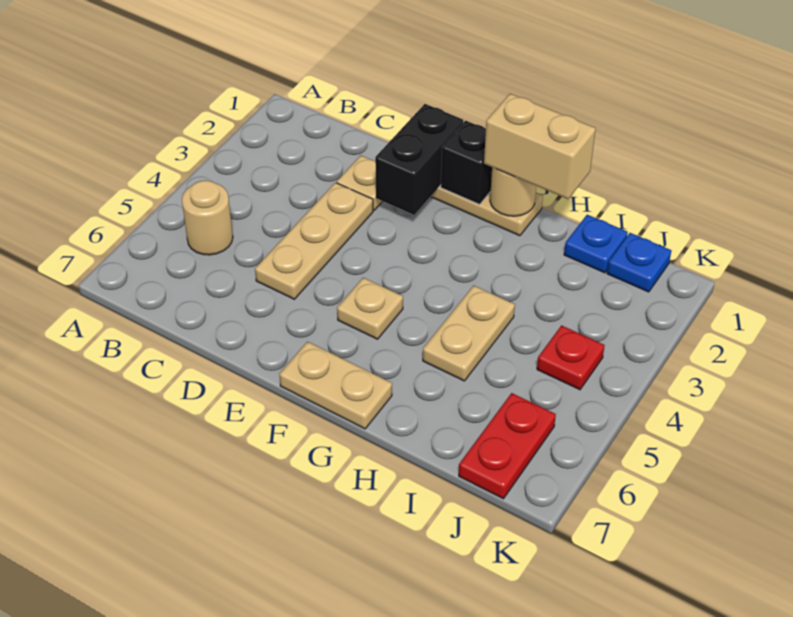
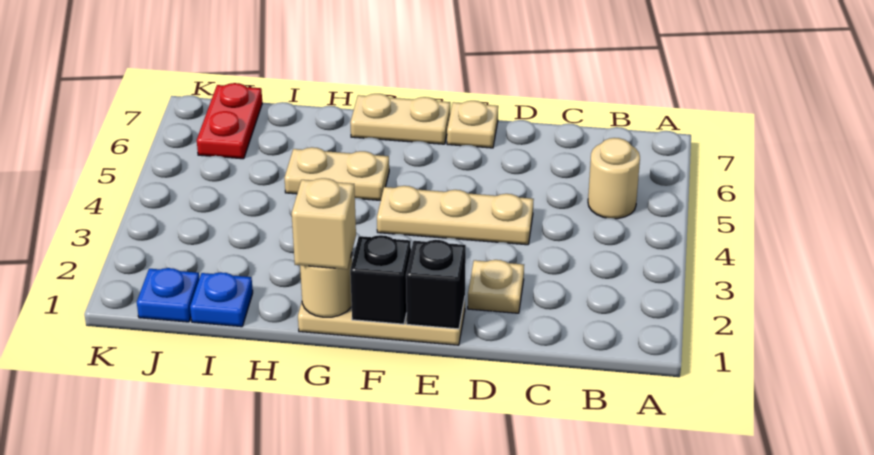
tan plate D3:D5 level 1 -> tan plate D4:F4 level 1
black brick E1:E2 level 2 -> black brick E1 level 2
tan plate F5 level 1 -> tan plate E7 level 1
tan brick G1:H1 level 3 -> tan brick G1 level 3
tan plate H4:H5 level 1 -> tan plate G5:H5 level 1
red plate J4 level 1 -> none

